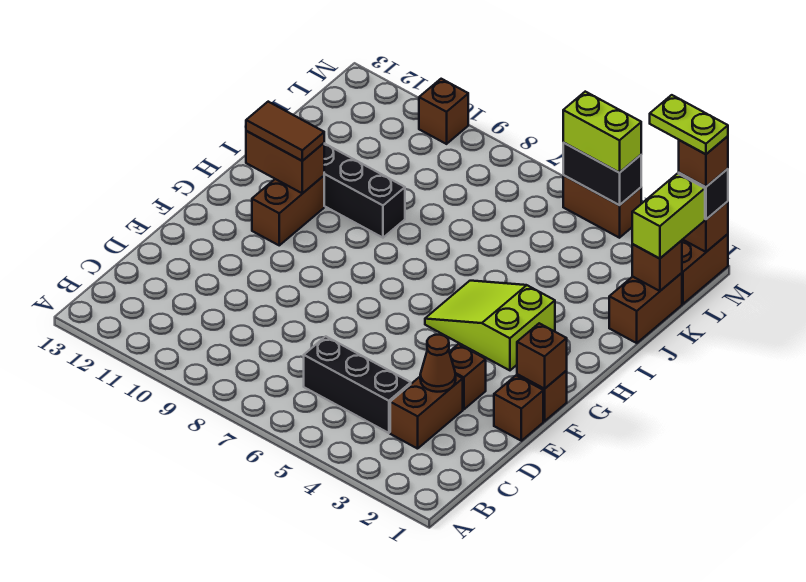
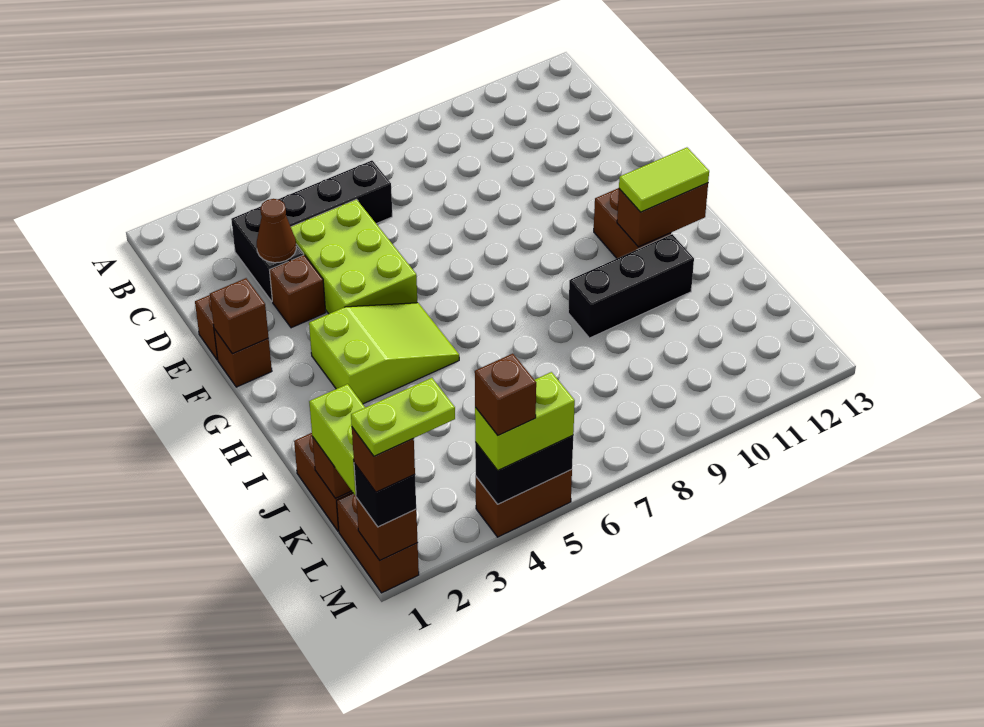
brown brick C3:D3 level 1 -> black brick C3:D3 level 1
none -> lime brick D4:F5 level 1
brown tile H11:H12 level 3 -> lime tile H11:H12 level 3
brown brick M10 level 1 -> brown brick M4 level 4

